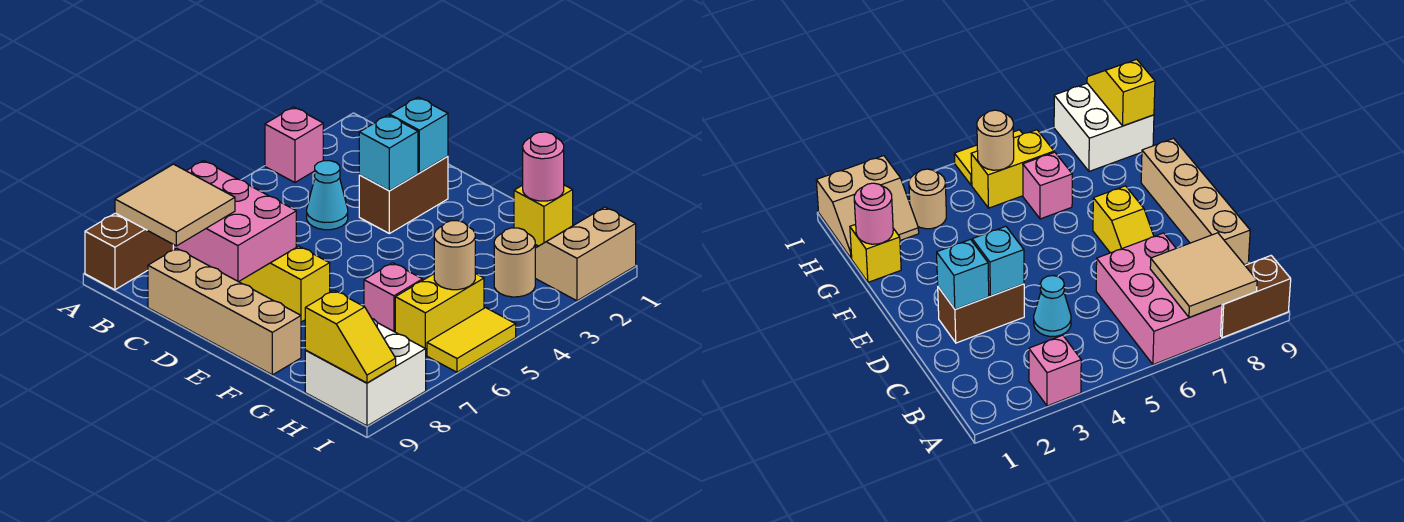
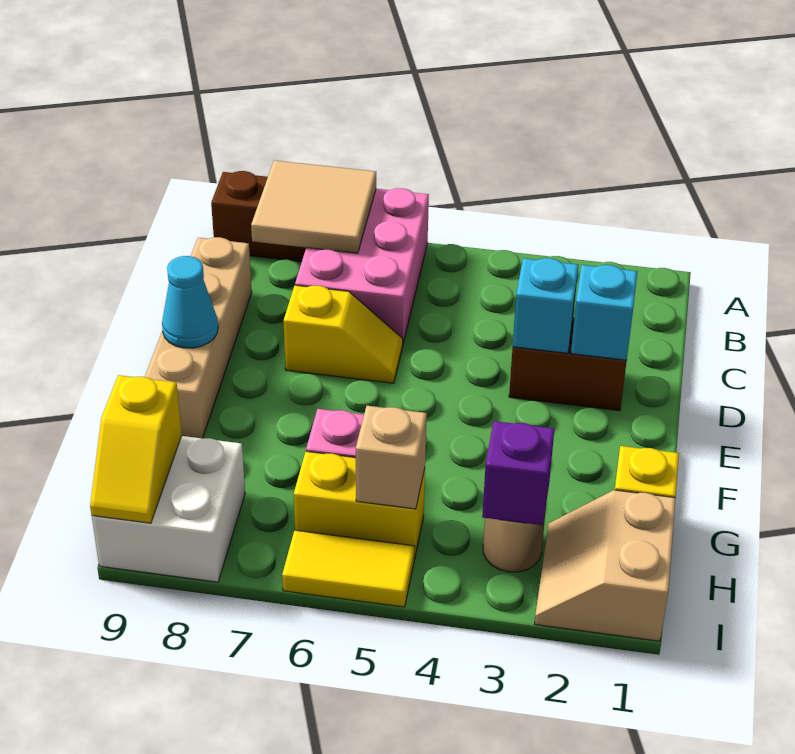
pink brick A3 level 1 -> none
cyan cone C4 level 1 -> cyan cone E9 level 2
yellow slope D7:E7 level 1 top E -> yellow slope D6:D7 level 1 top 7
pink round brick G1 level 2 -> none
tan slope H1:I2 level 1 top I -> tan slope H1:I2 level 1 top 1
none -> purple brick H3 level 2
tan round brick H5 level 2 -> tan brick H5 level 2

